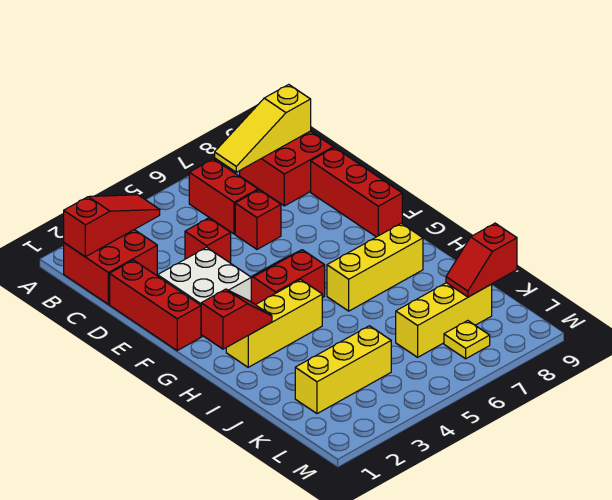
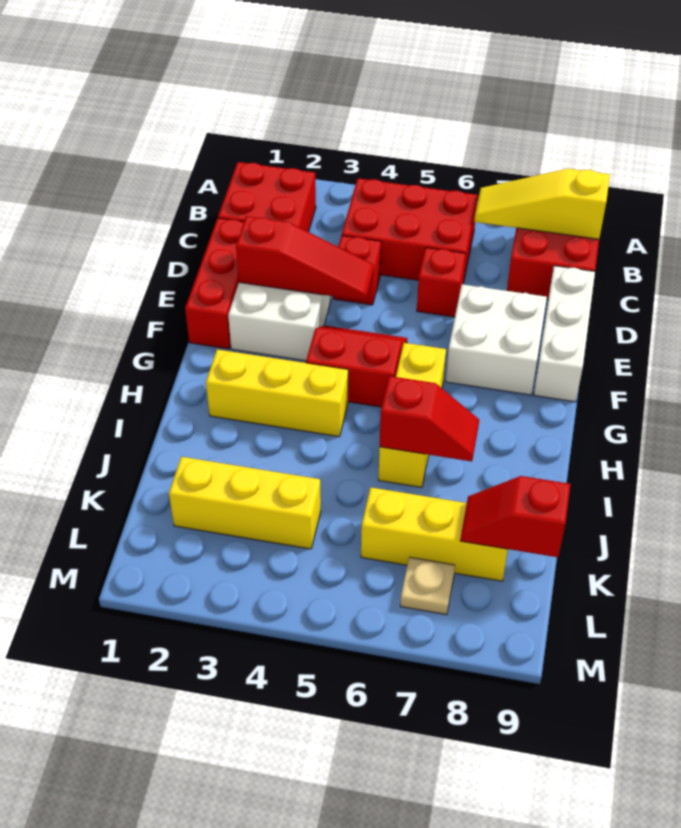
red slope B1:B3 level 2 top 1 -> red slope E2:E4 level 2 top 2
red brick B6:C6 level 1 -> red brick B4:C6 level 1
red brick D9:F9 level 1 -> white brick D9:F9 level 1
none -> white brick E7:F8 level 1
red slope H1:H2 level 2 top 1 -> red slope I6:I7 level 2 top 6
yellow brick H6:H8 level 1 -> yellow brick G6:I6 level 1
yellow plate L7 level 1 -> tan plate L7 level 1

